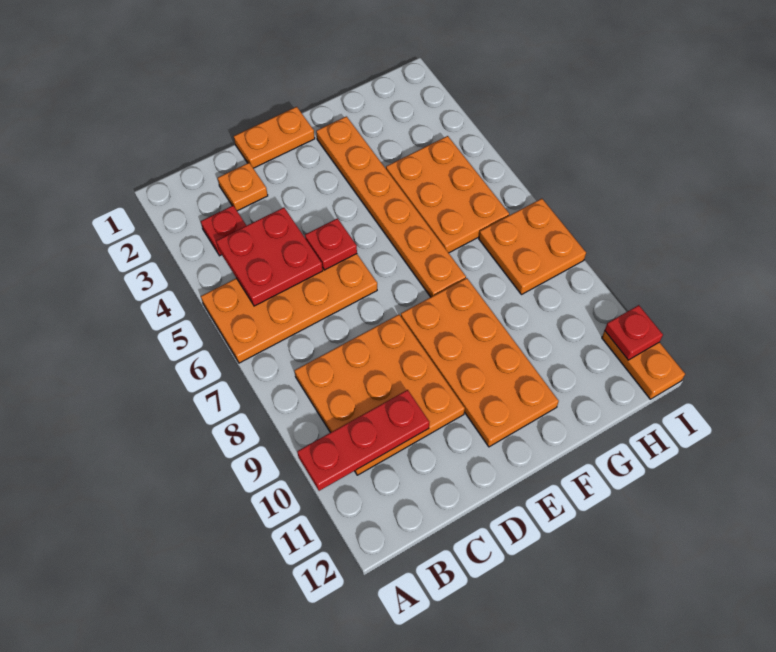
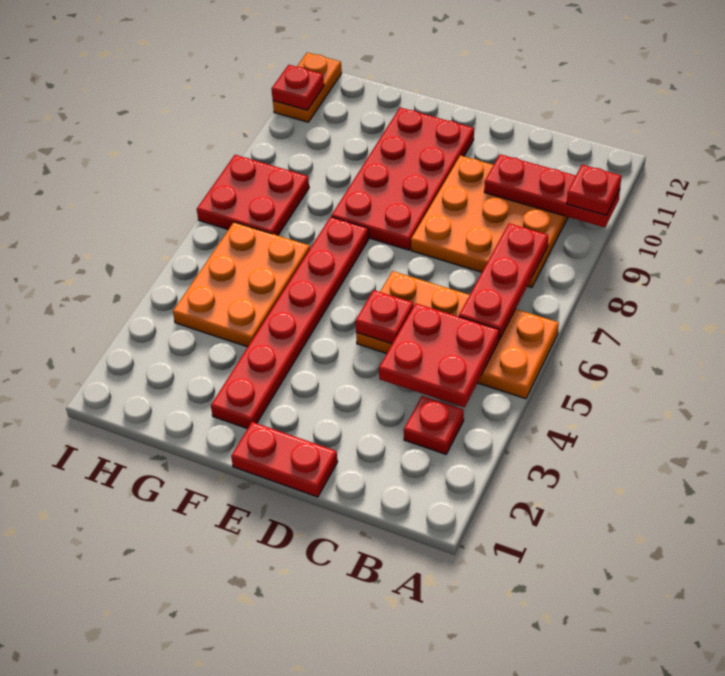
none -> red plate A10 level 3
none -> red plate B6:B8 level 2
orange plate C2 level 1 -> none
orange plate D1:E1 level 1 -> red plate D1:E1 level 1
orange plate E8:F11 level 1 -> red plate E8:F11 level 1
orange plate F2:F7 level 1 -> red plate F2:F7 level 1
orange plate H7:I8 level 1 -> red plate H7:I8 level 1

